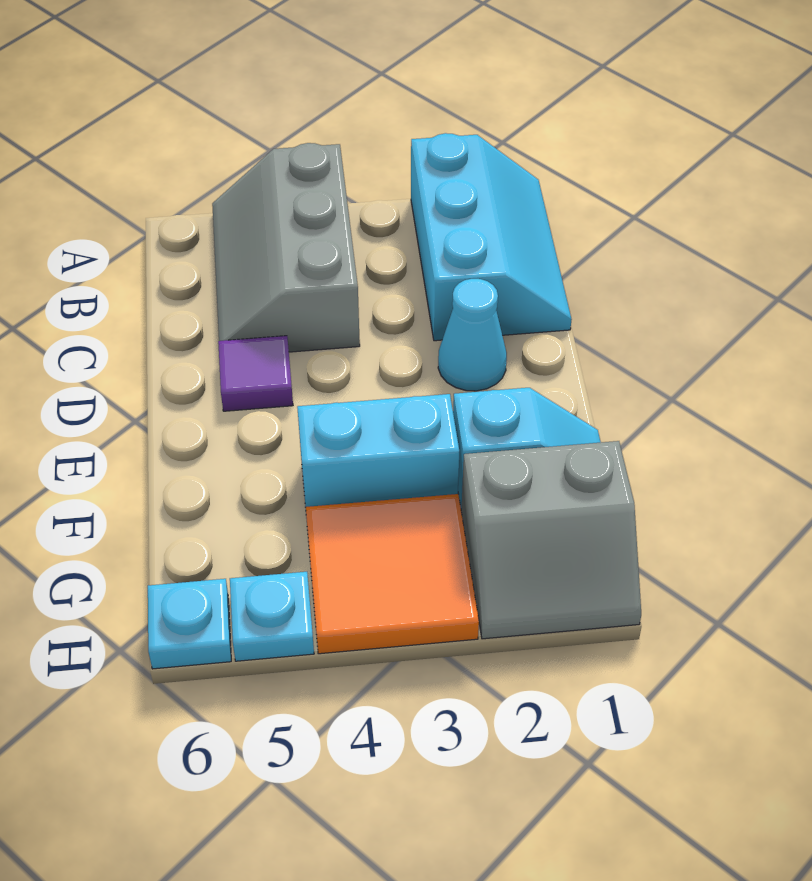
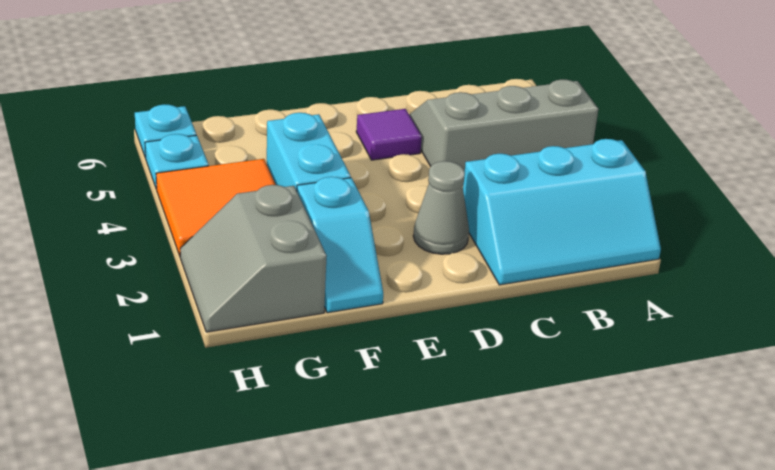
cyan cone D2 level 1 -> grey cone D2 level 1

